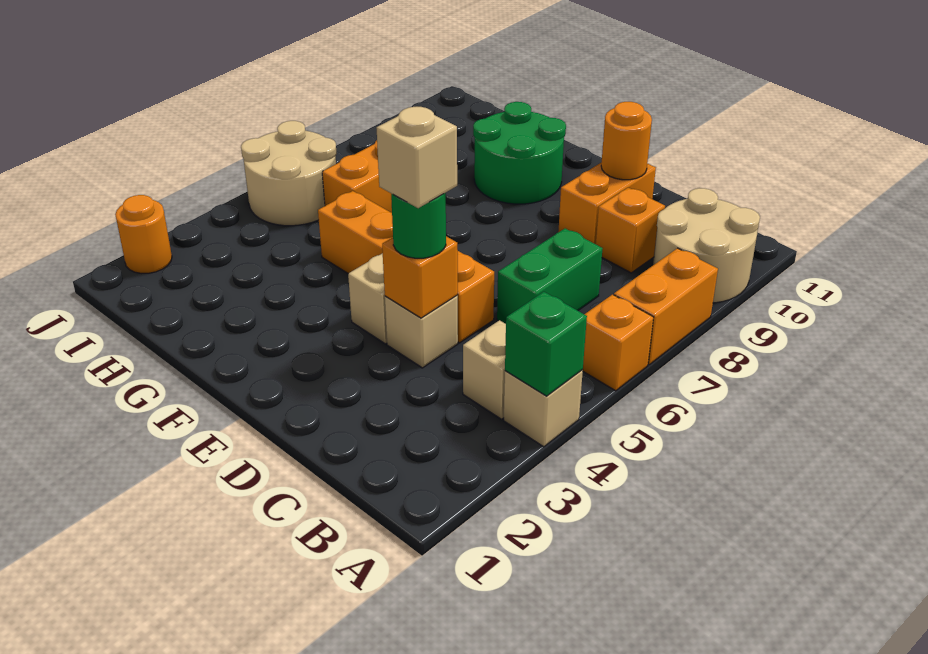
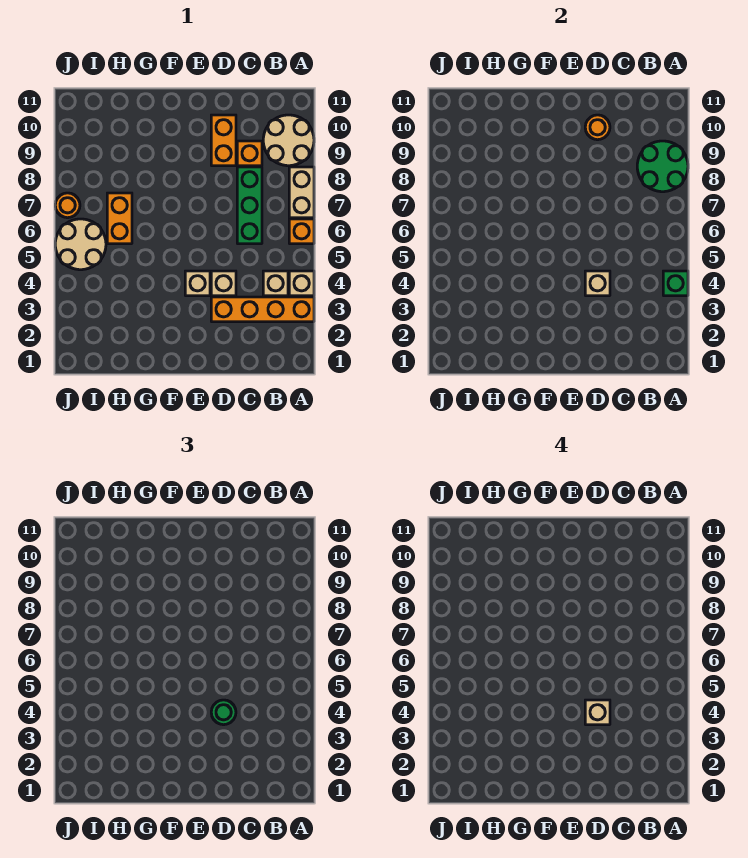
orange brick A7:A8 level 1 -> tan brick A7:A8 level 1
green brick C6:C7 level 1 -> green brick C6:C8 level 1
orange brick D4 level 2 -> tan brick D4 level 2
orange brick D5:G5 level 1 -> orange brick A3:D3 level 1
green round brick F9:G10 level 1 -> green round brick A8:B9 level 2
orange round brick J2 level 1 -> orange round brick J7 level 1

